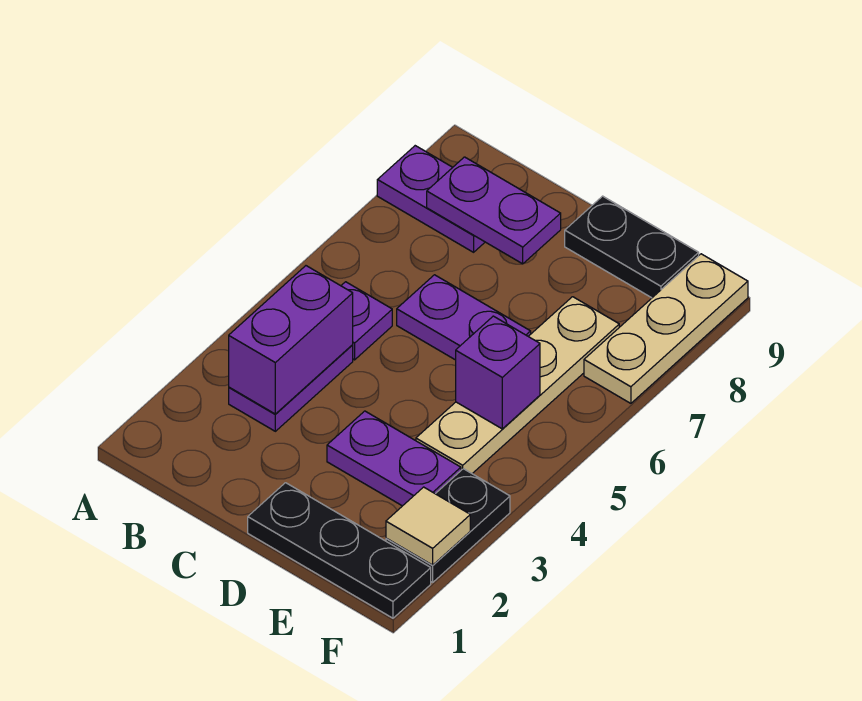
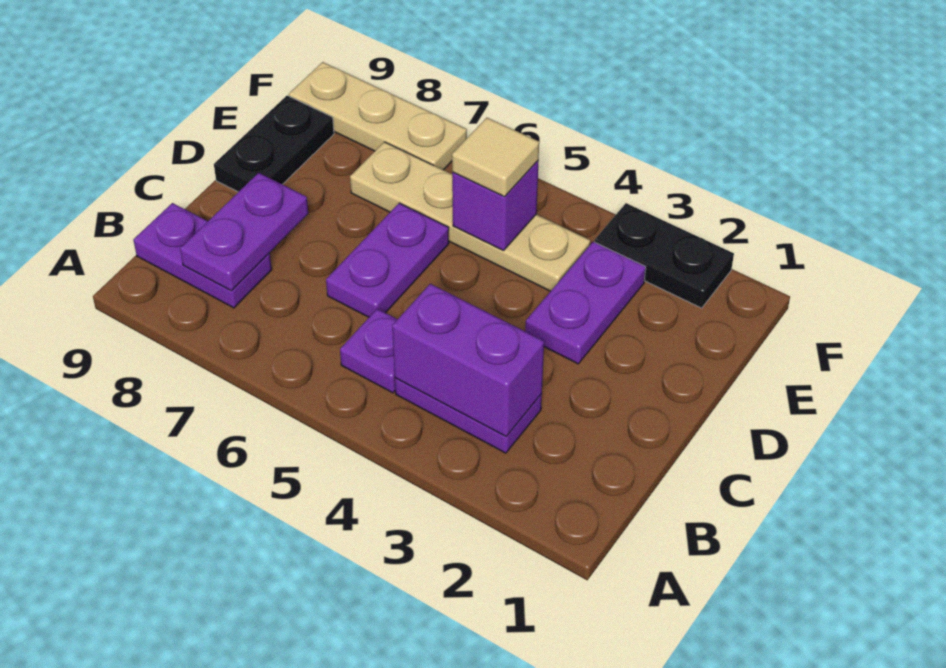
purple plate A8:B8 level 1 -> purple plate B8:B9 level 1
black plate D1:F1 level 1 -> none
tan tile F2 level 2 -> tan tile E5 level 3

